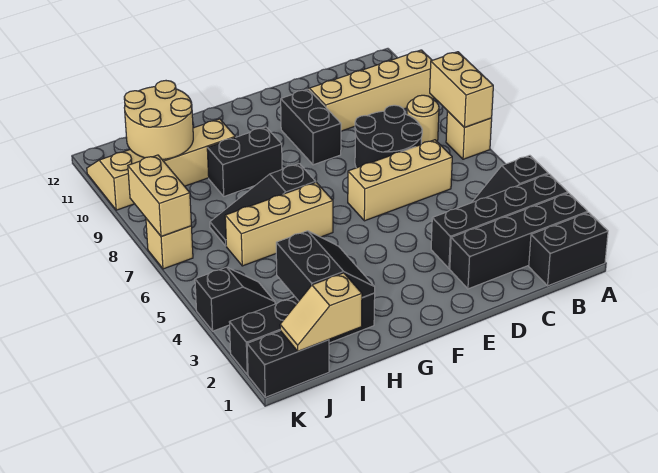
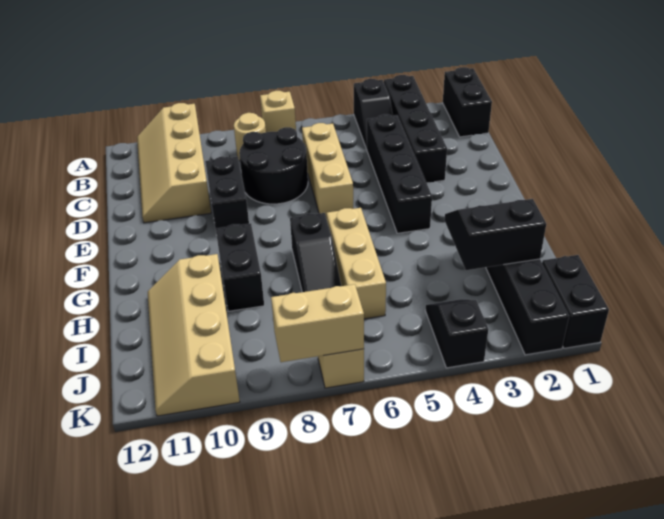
black brick A2:D2 level 1 -> black brick C4:F4 level 1
tan brick A7:A8 level 2 -> none
black brick E9:E10 level 1 -> black brick D9:E9 level 1
tan slope I1:J1 level 2 top I -> none
tan round brick I10:J11 level 2 -> none

